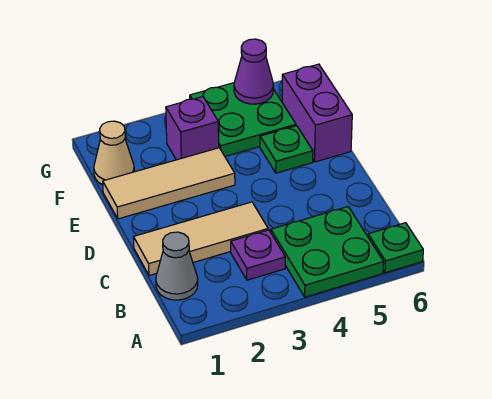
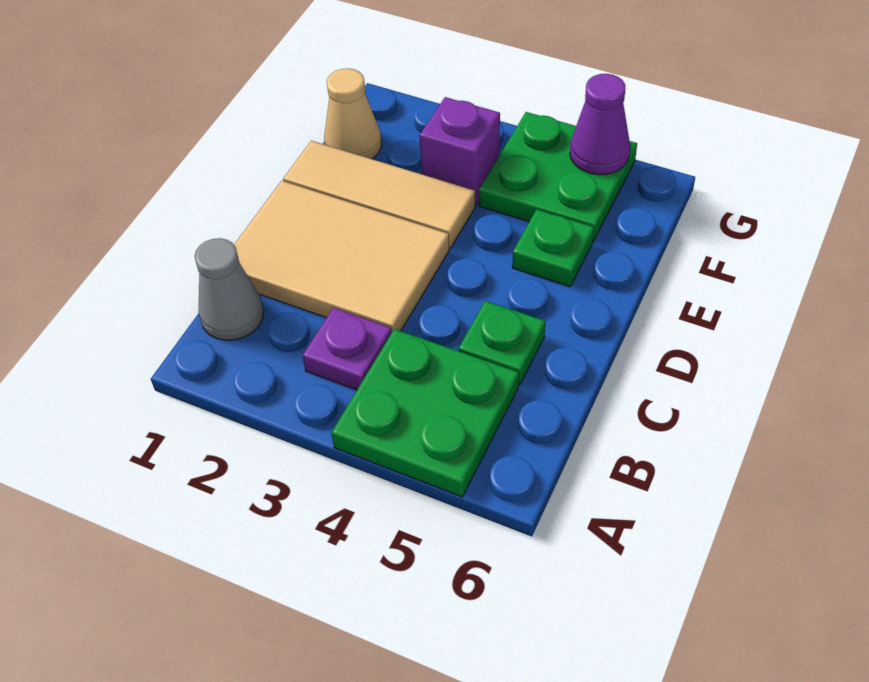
green plate A6 level 1 -> green plate C5 level 1
tan tile C1:C3 level 1 -> tan tile C1:D3 level 1
purple brick E6:F6 level 1 -> none

